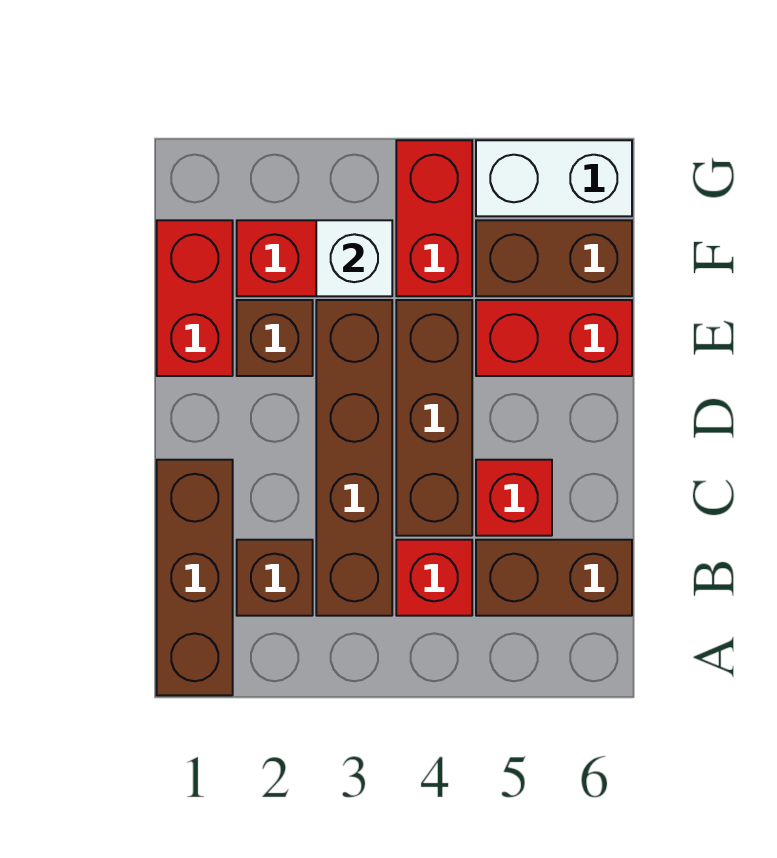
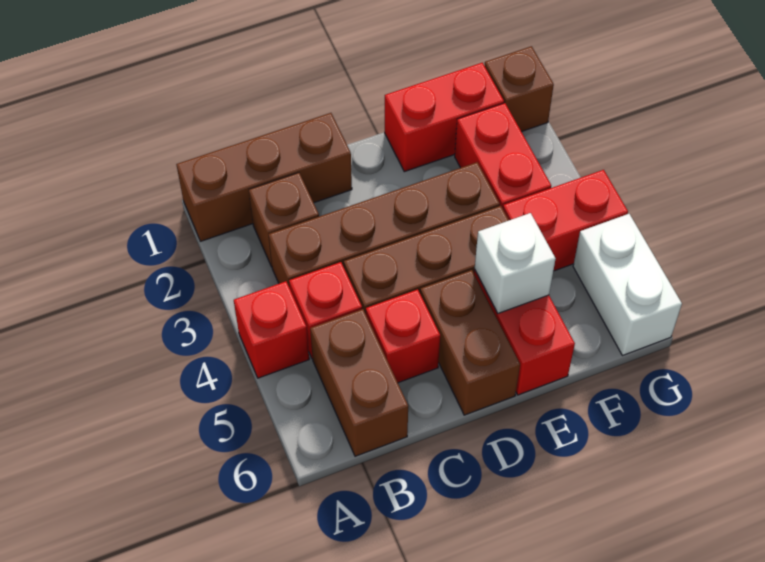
none -> red brick A4 level 1
brown brick E2 level 1 -> brown brick G1 level 1
white brick F3 level 2 -> white brick E5 level 2
brown brick F5:F6 level 1 -> brown brick D5:D6 level 1

